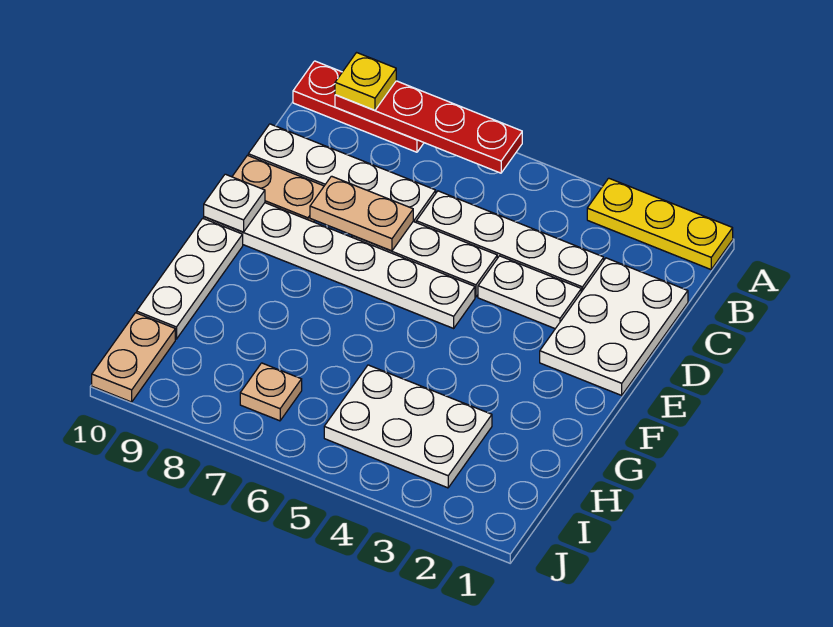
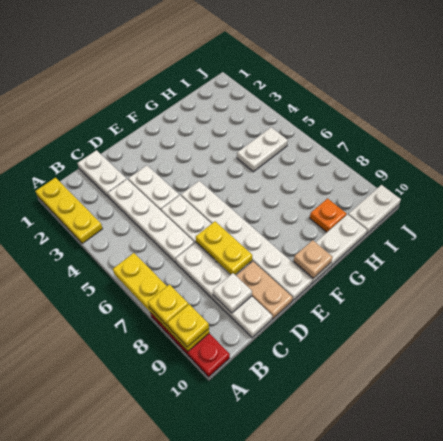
red plate A6:A9 level 2 -> yellow plate A6:A9 level 2
none -> yellow plate A8 level 3
white plate C1:E2 level 1 -> white plate C1:C2 level 1
tan plate D7:D8 level 2 -> yellow plate D7:D8 level 2
white plate E10 level 2 -> white plate C9 level 2
white plate H3:I5 level 1 -> white plate H5:I5 level 1
none -> orange plate H9 level 1
tan plate I7 level 1 -> tan plate F10 level 2
tan plate I10:J10 level 1 -> white plate I10:J10 level 1

